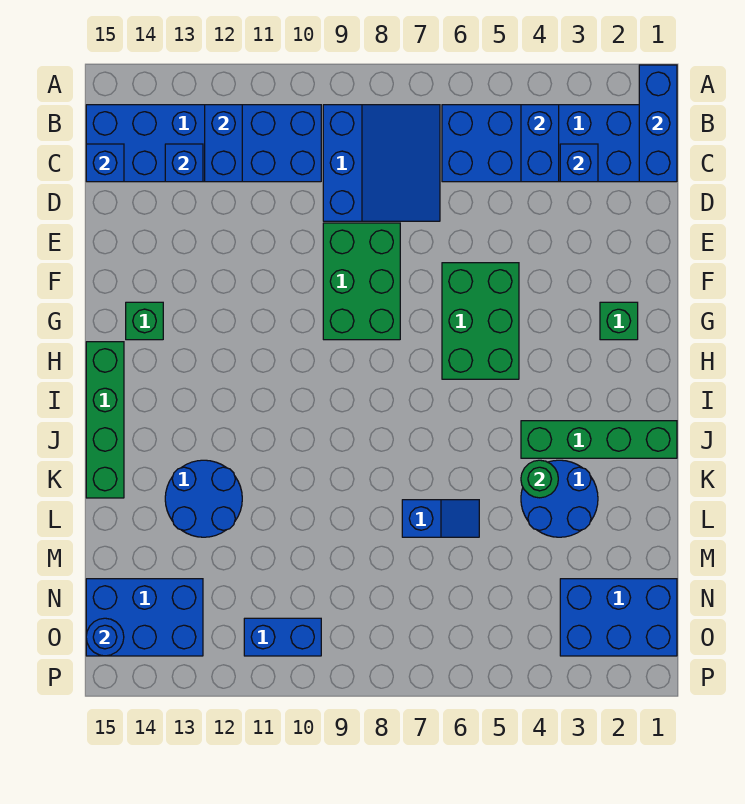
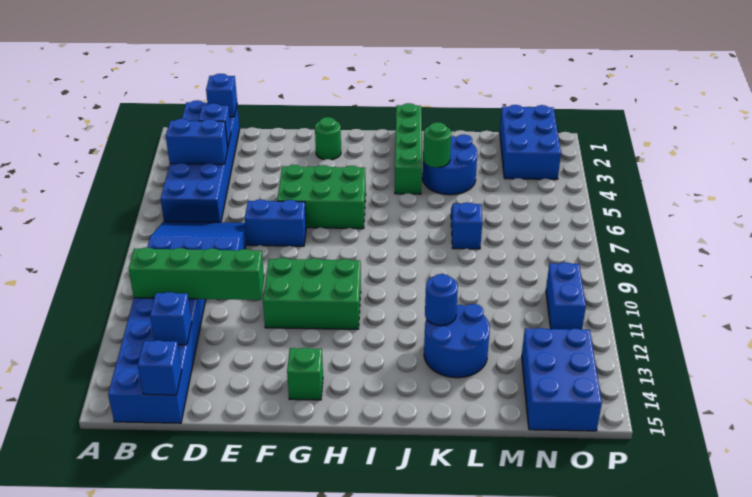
blue brick A1:C1 level 2 -> blue brick C1 level 2
blue brick B12:C12 level 2 -> blue brick E7:F7 level 1
green brick E8:G9 level 1 -> green brick F10:H11 level 1
green brick G2 level 1 -> green round brick G2 level 1
green brick H15:K15 level 1 -> green brick B11:E11 level 2
blue round brick O15 level 2 -> blue round brick K12 level 2

